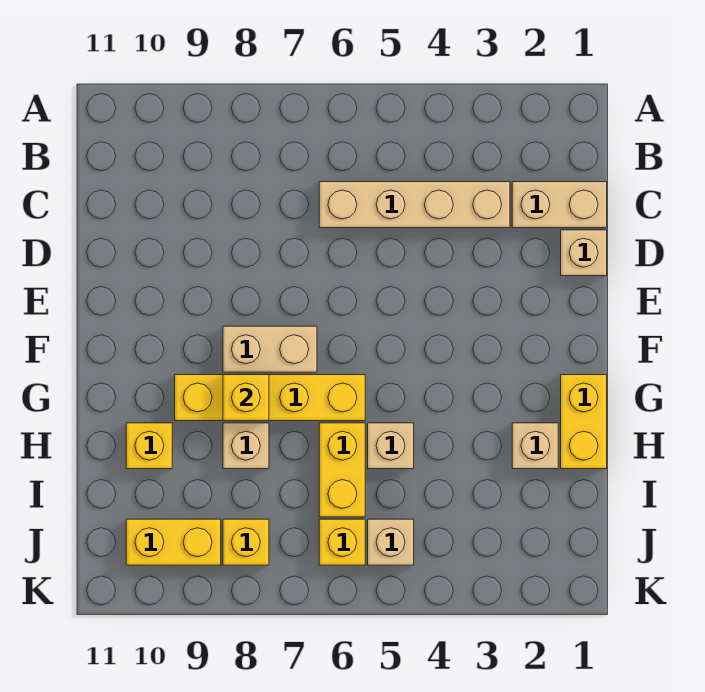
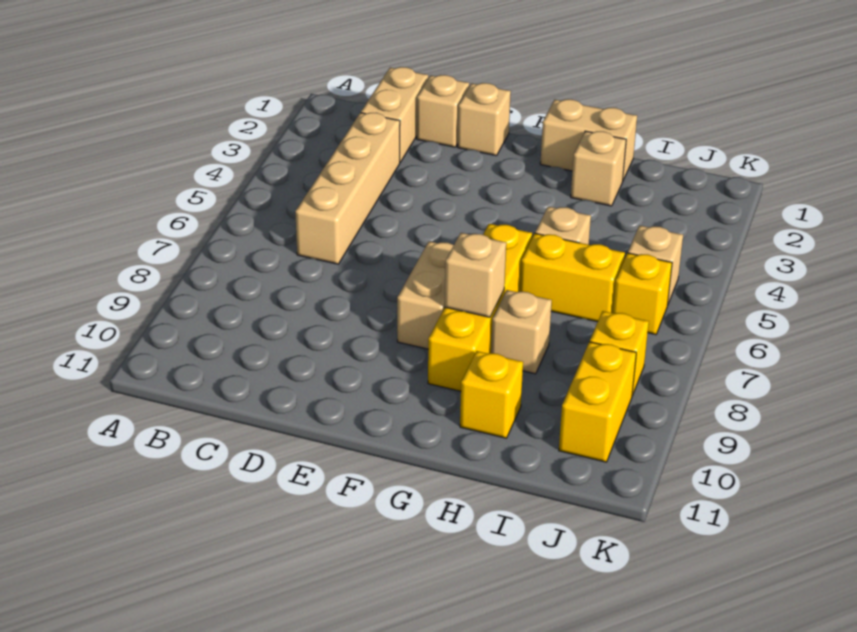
none -> tan brick E1 level 1
yellow brick G1:H1 level 1 -> tan brick G1:H1 level 1
yellow brick G8 level 2 -> tan brick G8 level 2

